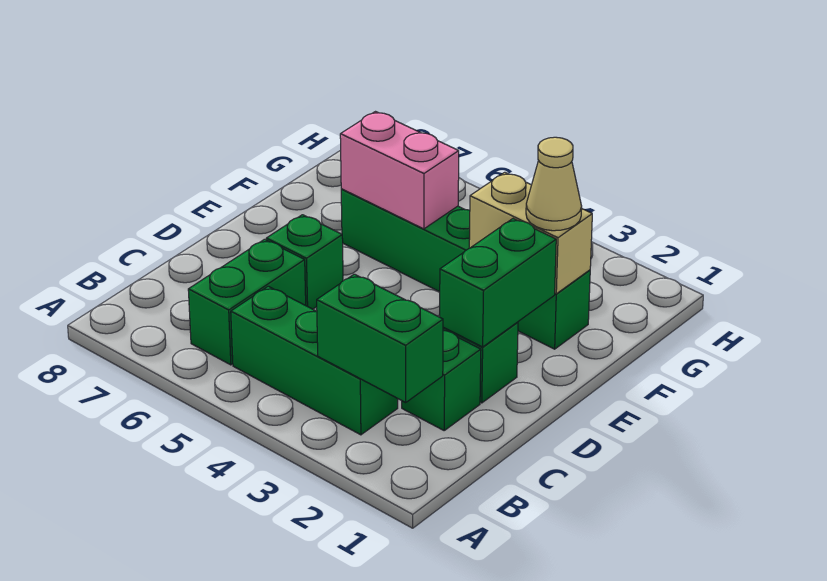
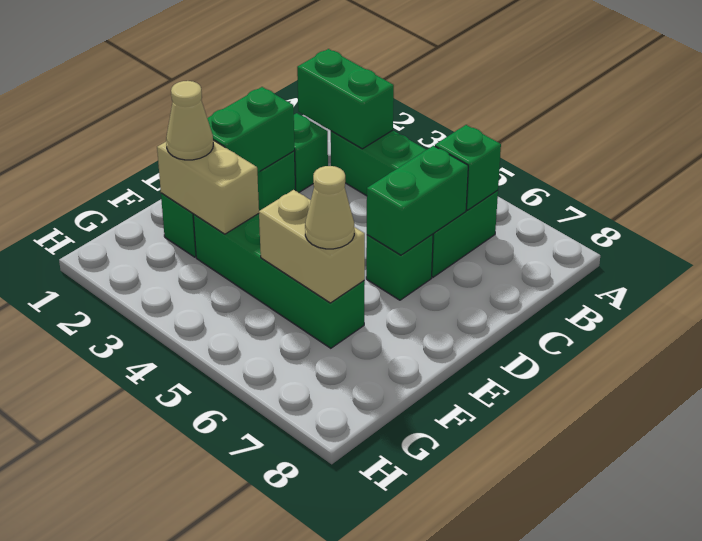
none -> green brick B6 level 2
none -> green brick C6:D6 level 2
pink brick F5:F6 level 2 -> tan brick F5:F6 level 2
none -> tan cone F6 level 3

